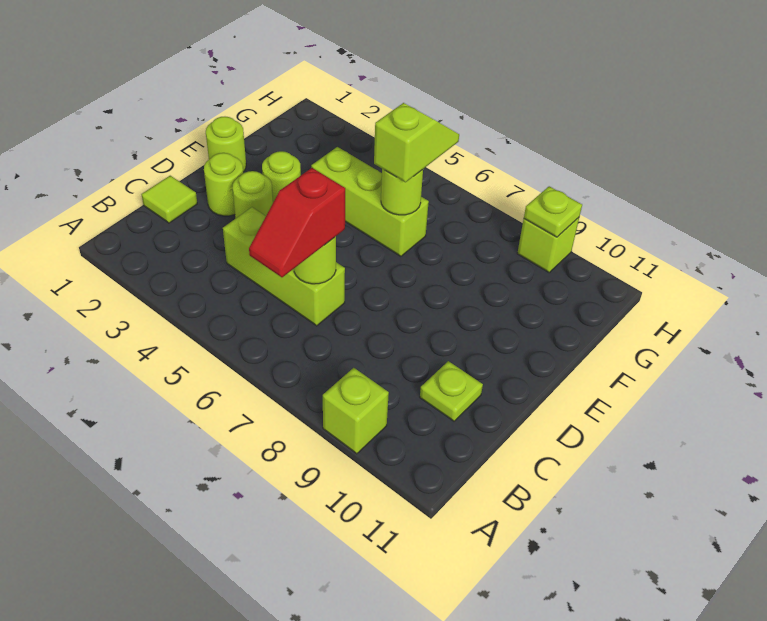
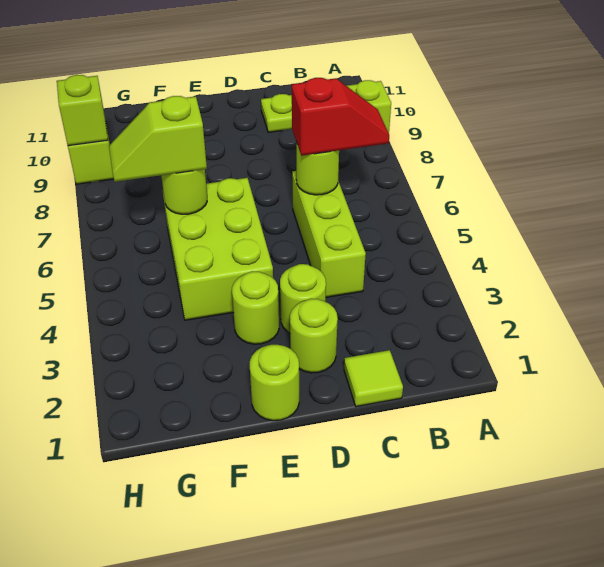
lime brick F4:F6 level 1 -> lime brick E4:F6 level 1
lime plate H9 level 2 -> lime brick H9 level 2

